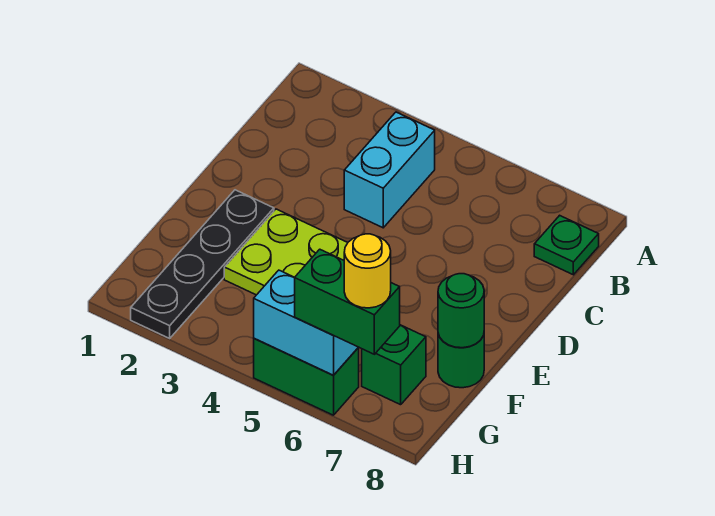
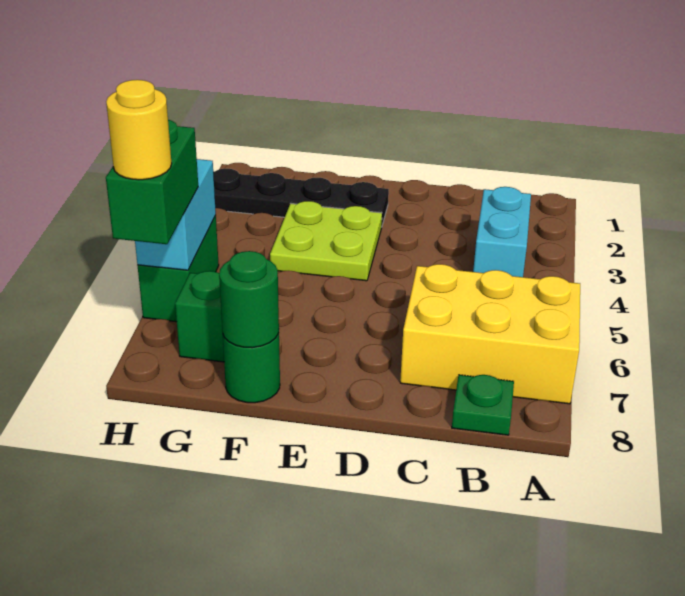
none -> yellow brick A6:C7 level 1
cyan brick B4:C4 level 1 -> cyan brick B3:B4 level 1

